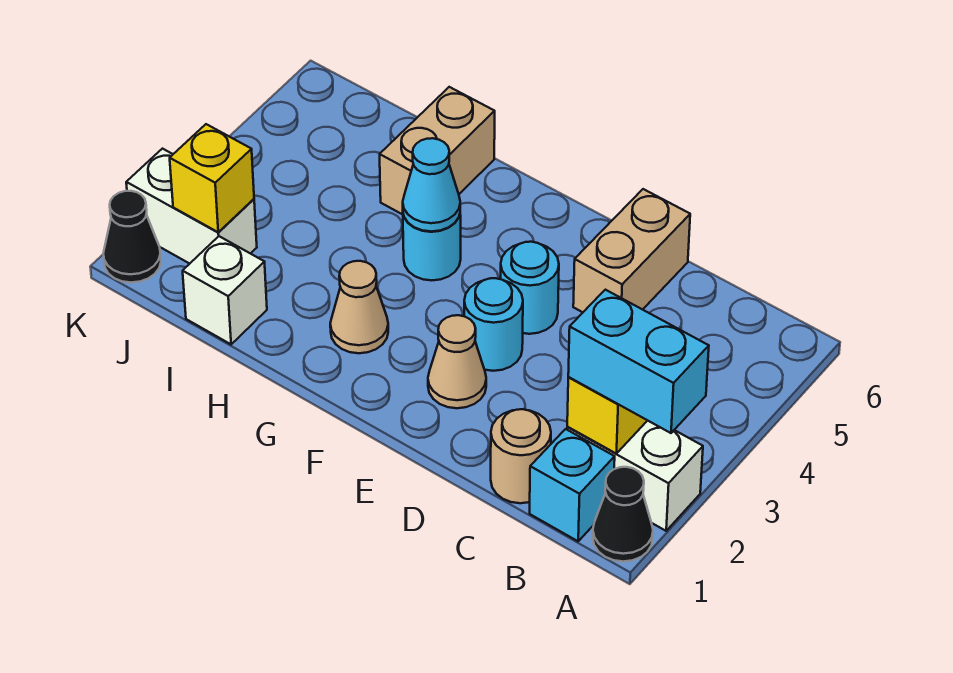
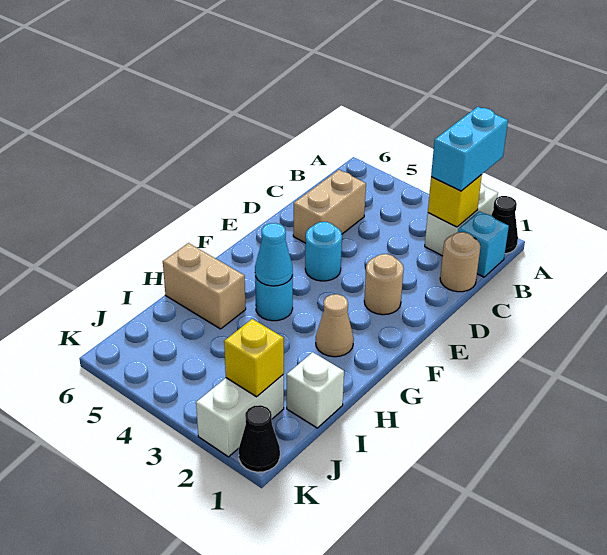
tan brick D5:D6 level 1 -> tan brick C5:D5 level 1
tan cone E2 level 1 -> tan round brick E2 level 1
cyan round brick E3 level 1 -> none

